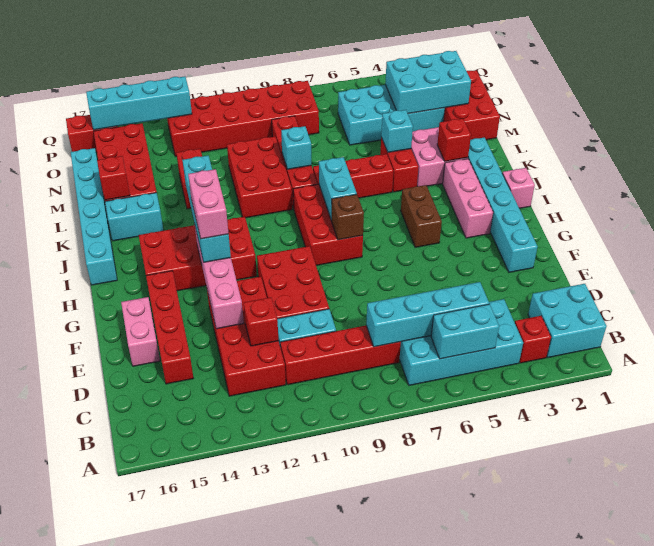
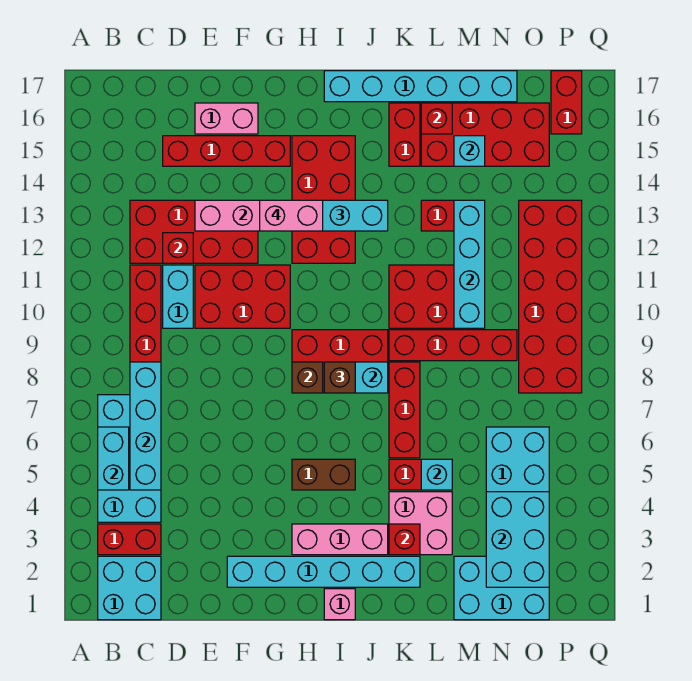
red brick B3 level 1 -> red brick B3:C3 level 1
none -> brown brick I8 level 3
cyan brick K15:K16 level 1 -> red brick K15:K16 level 1
cyan brick L9 level 2 -> cyan brick M15 level 2
red brick M1:O2 level 1 -> cyan brick M1:O2 level 1
cyan brick P13:P16 level 2 -> cyan brick M10:M13 level 2

